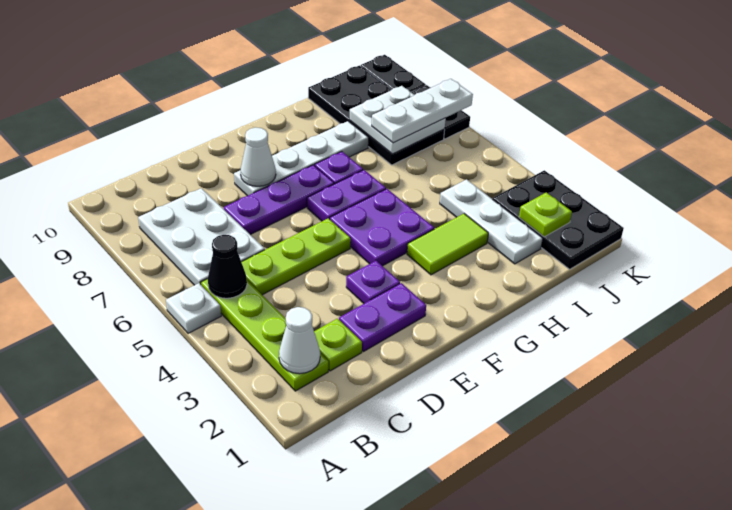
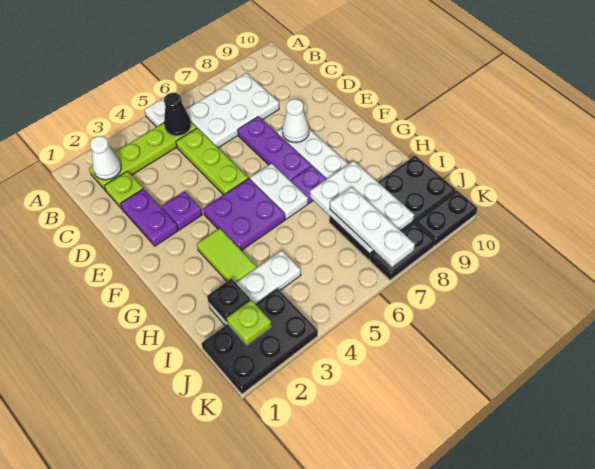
purple plate F6:G6 level 1 -> white plate F6:G6 level 1
none -> black plate I2 level 2
white plate I7:J8 level 2 -> white plate H7:J8 level 2

